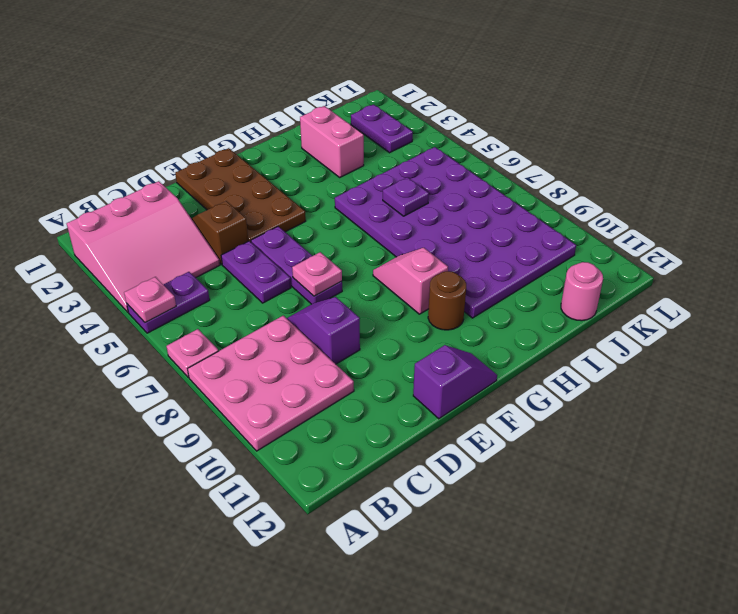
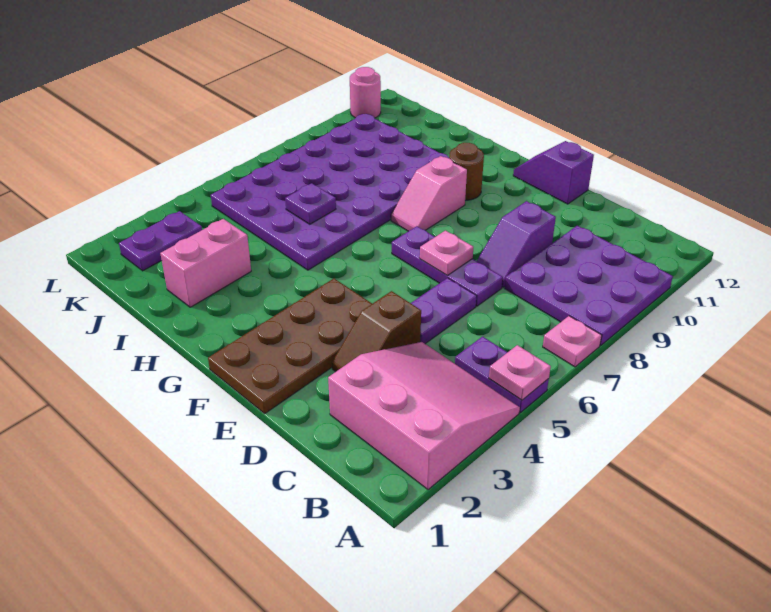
pink plate A8:C10 level 1 -> purple plate A8:C10 level 1
purple plate E5:E7 level 1 -> purple plate D7:F7 level 1
pink round brick J12 level 1 -> pink round brick L11 level 1

